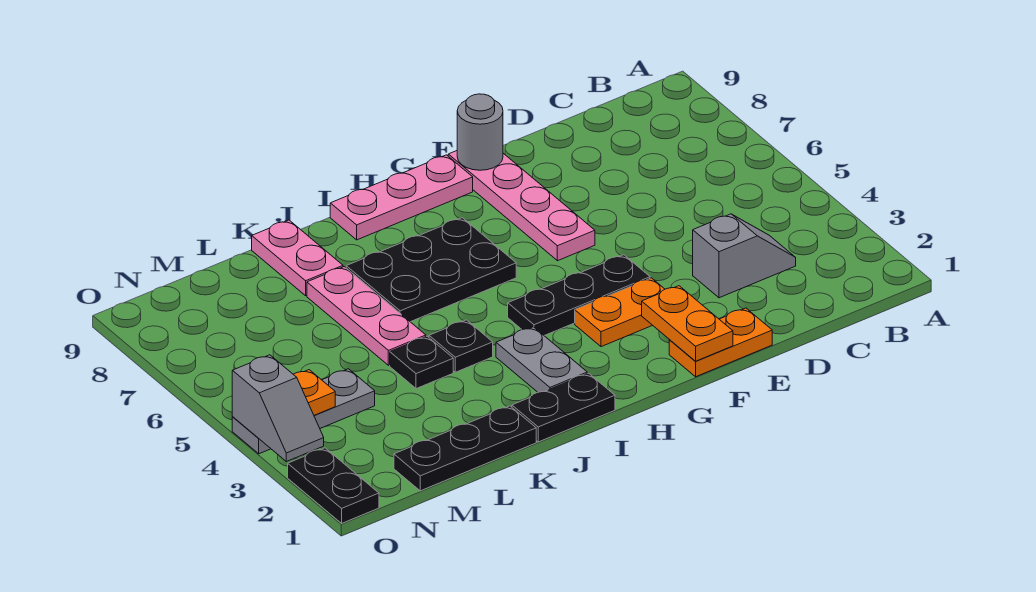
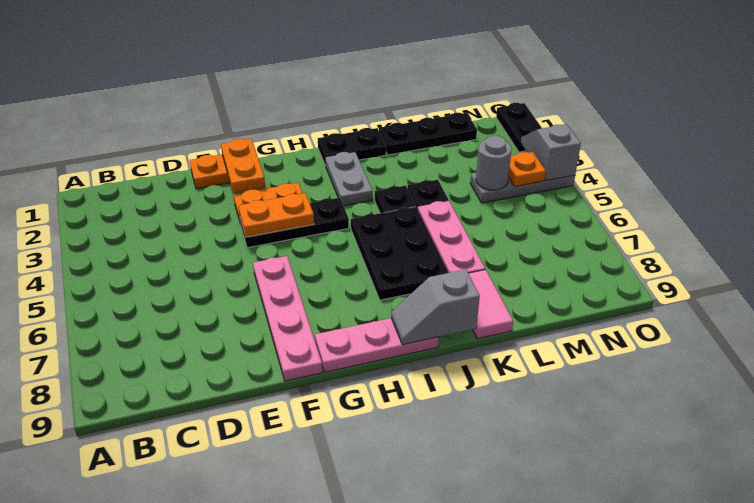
grey slope C3:D3 level 1 top D -> grey slope I9:J9 level 2 top J
none -> orange plate F4:G4 level 2
grey round brick F9 level 2 -> grey round brick M4 level 2
black plate H6:J7 level 1 -> black plate I5:J7 level 1
pink plate K8:K9 level 1 -> pink tile K8:K9 level 1

